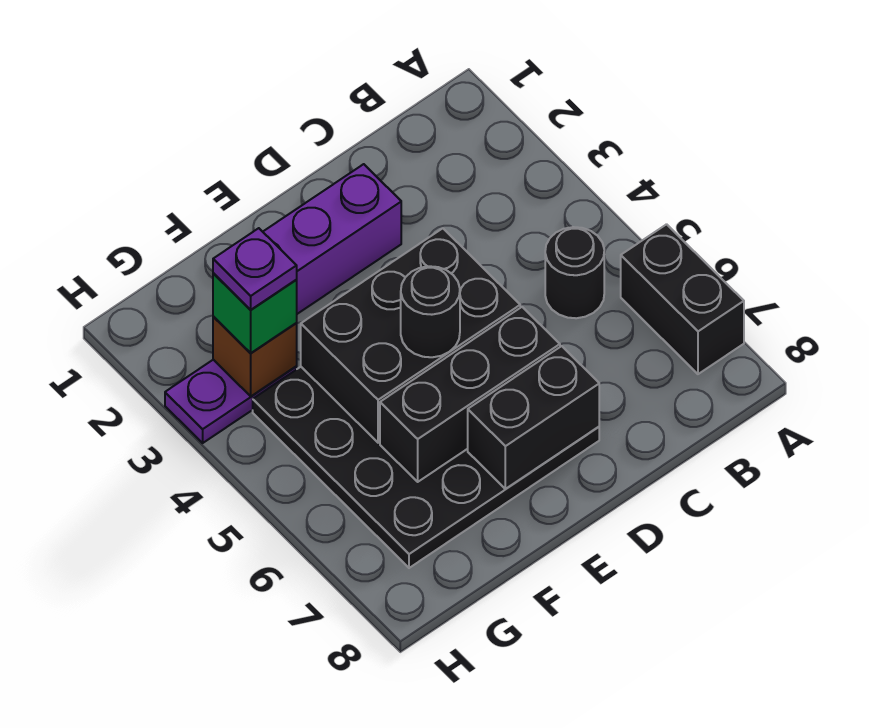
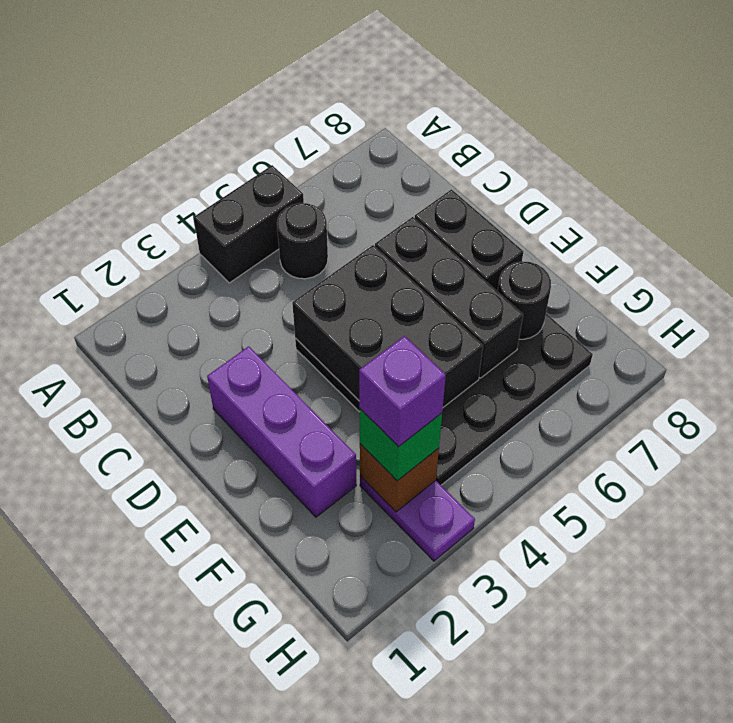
black brick A6:A7 level 1 -> black brick A4:A5 level 1
black round brick E5 level 3 -> black round brick F7 level 2
purple plate G3 level 4 -> purple brick G3 level 4

